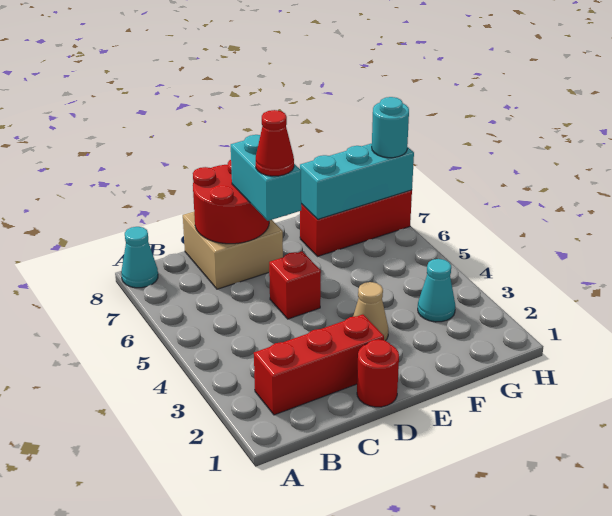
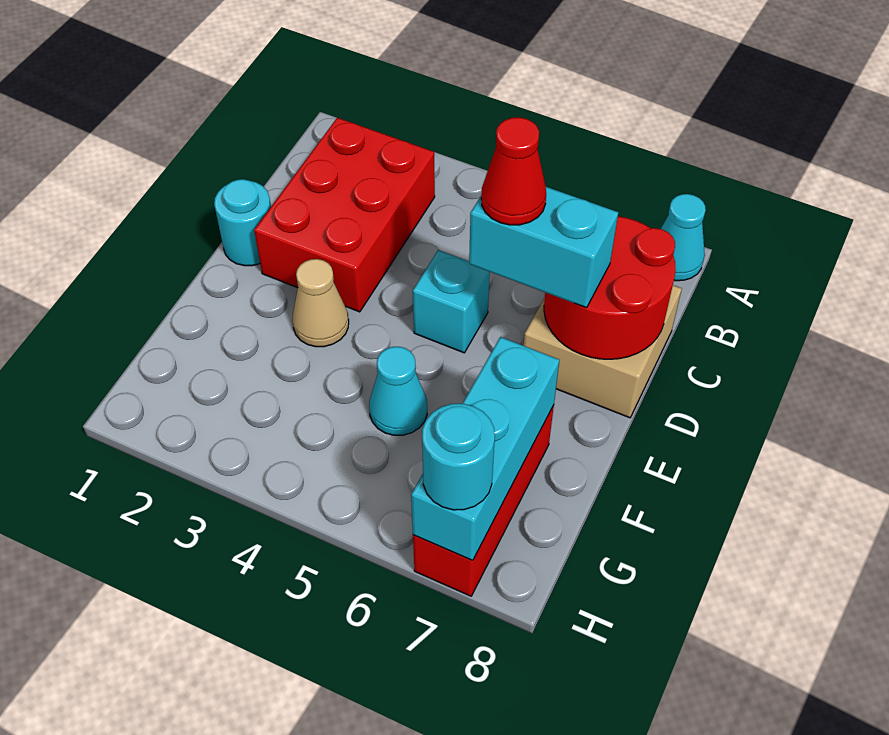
red brick B2:D2 level 1 -> red brick B2:D3 level 1
red round brick D1 level 1 -> cyan round brick D1 level 1
red brick D5 level 1 -> cyan brick D5 level 1
cyan cone G3 level 1 -> cyan cone F5 level 1

